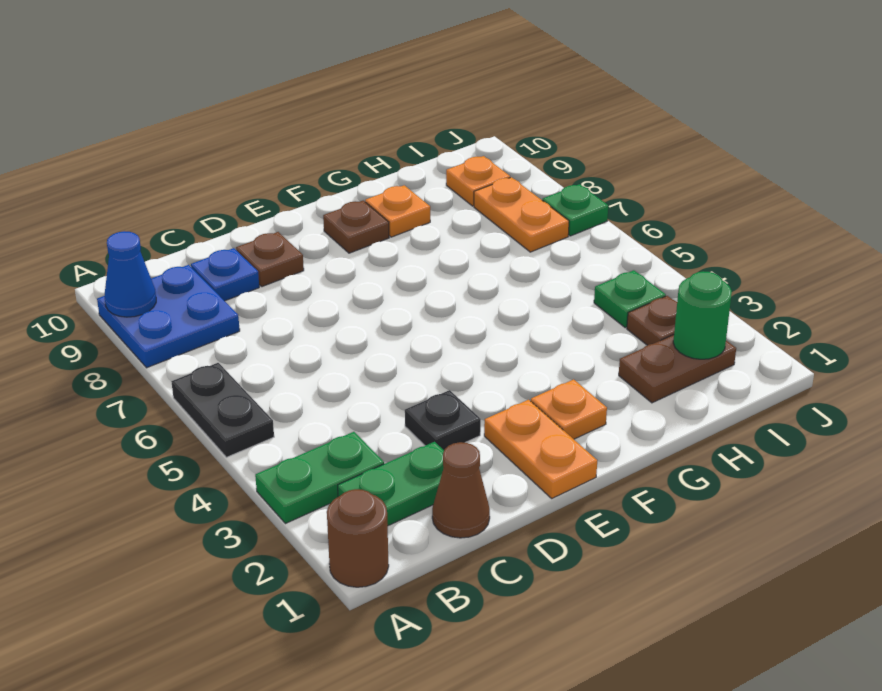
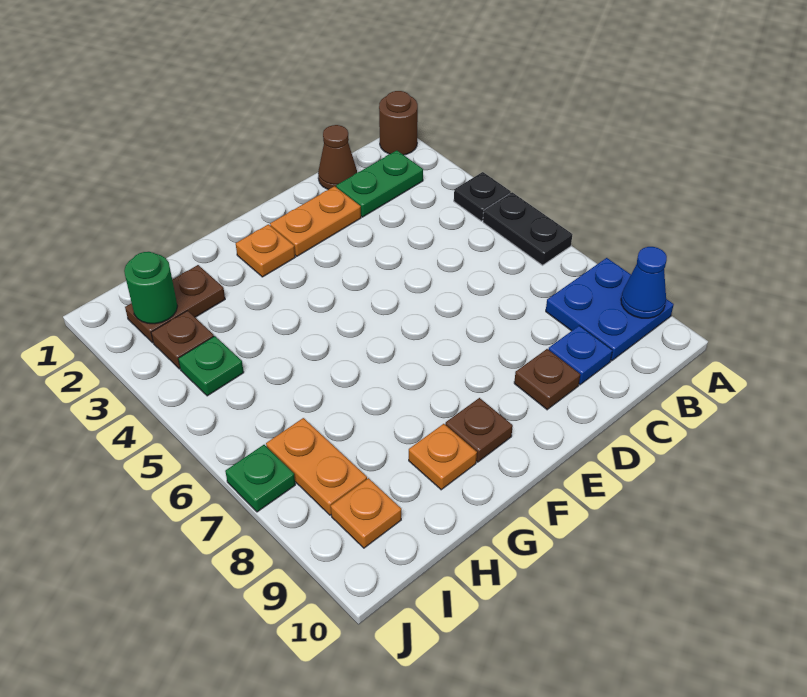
green plate A3:B3 level 1 -> none
black plate D3 level 1 -> black plate A4 level 1
orange plate E1:E2 level 1 -> orange plate D2:E2 level 1

